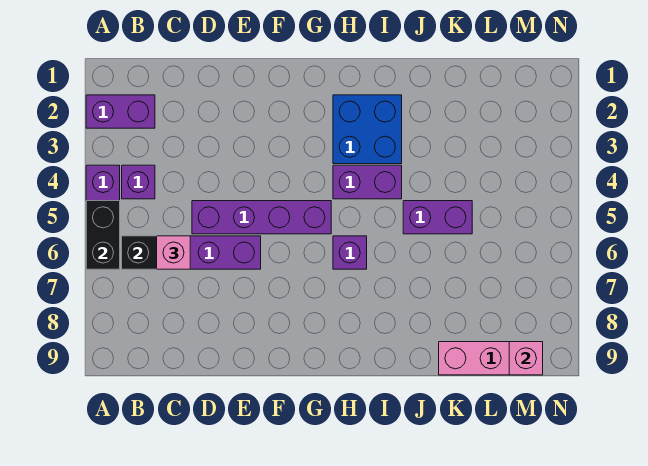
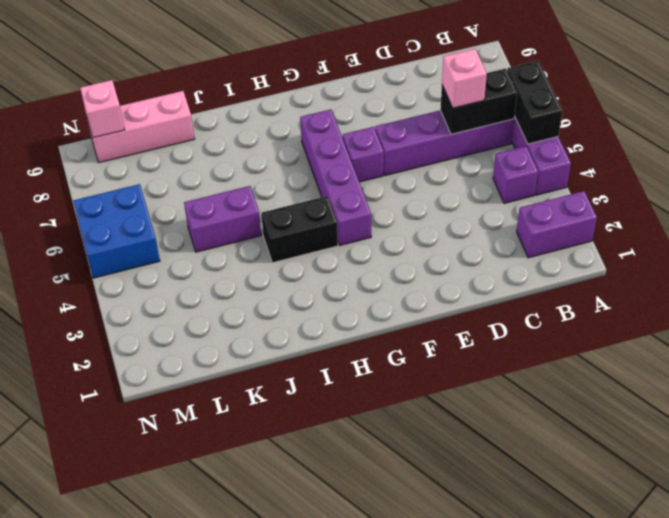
purple brick D5:G5 level 1 -> purple brick G4:G7 level 1
blue brick H2:I3 level 1 -> blue brick M5:N6 level 1
purple brick H4:I4 level 1 -> black brick H4:I4 level 1
purple brick H6 level 1 -> purple brick F6 level 1

